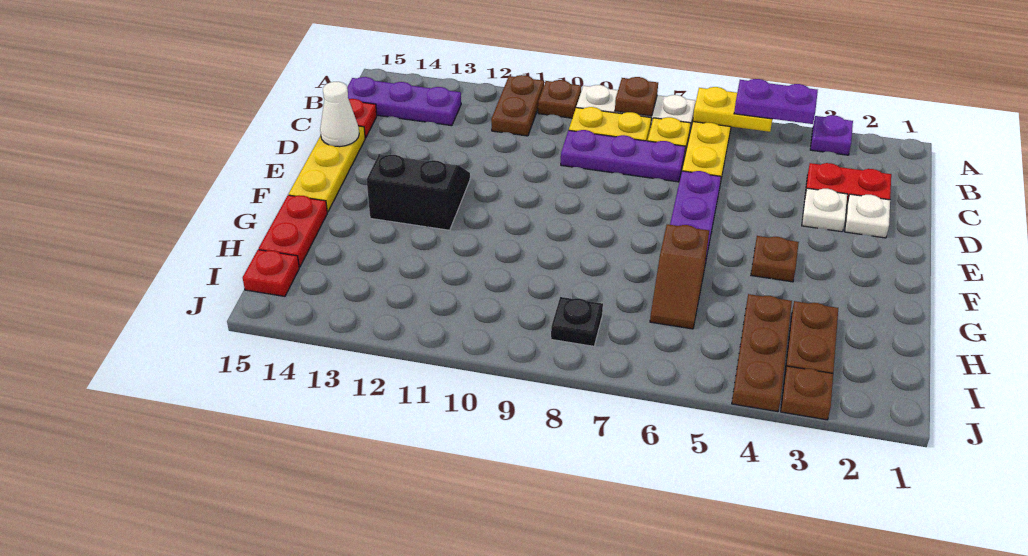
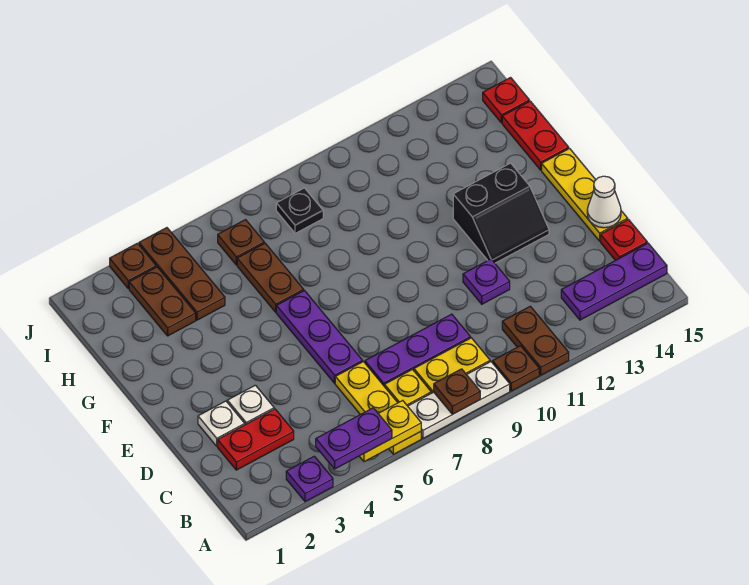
none -> purple plate D11 level 1
brown plate F4 level 1 -> brown plate I6 level 1
brown slope G6:H6 level 1 top G -> brown plate G6:H6 level 1

